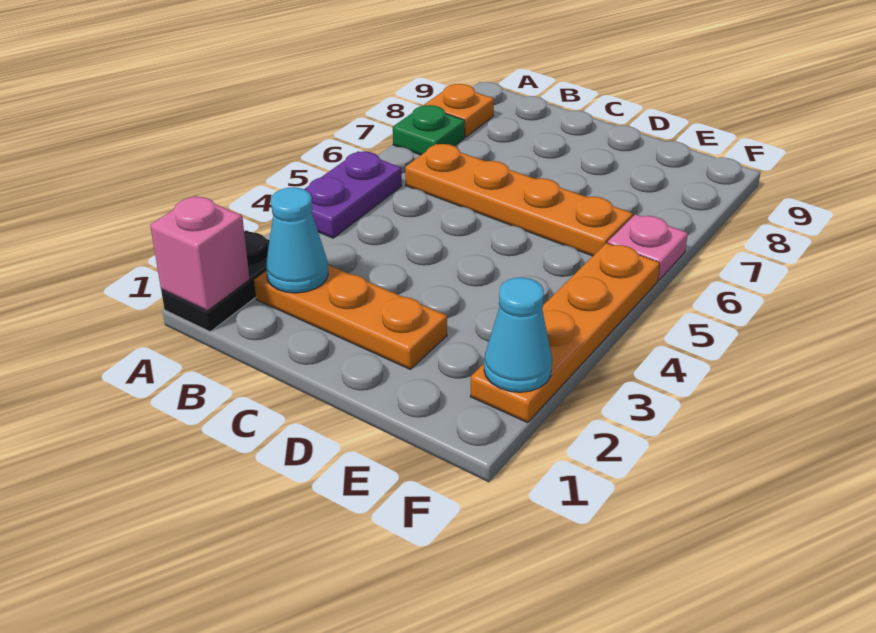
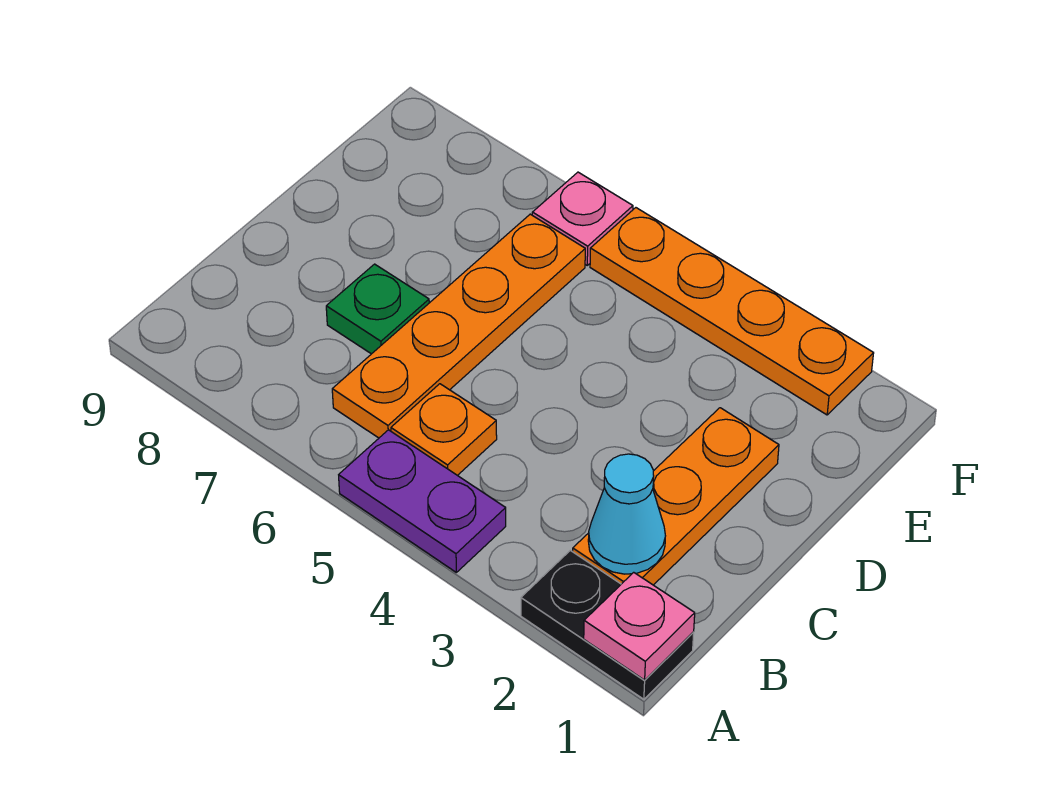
pink brick A1 level 2 -> pink plate A1 level 2
green plate A7 level 1 -> green plate C7 level 1
orange plate A8 level 1 -> orange plate B5 level 1
cyan cone F2 level 2 -> none

